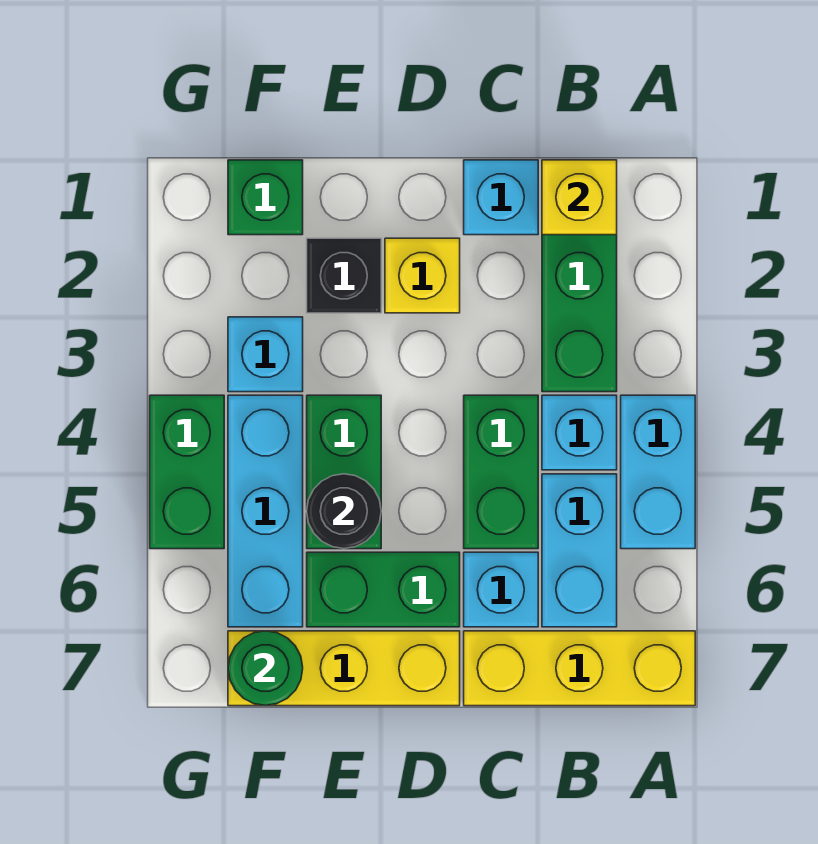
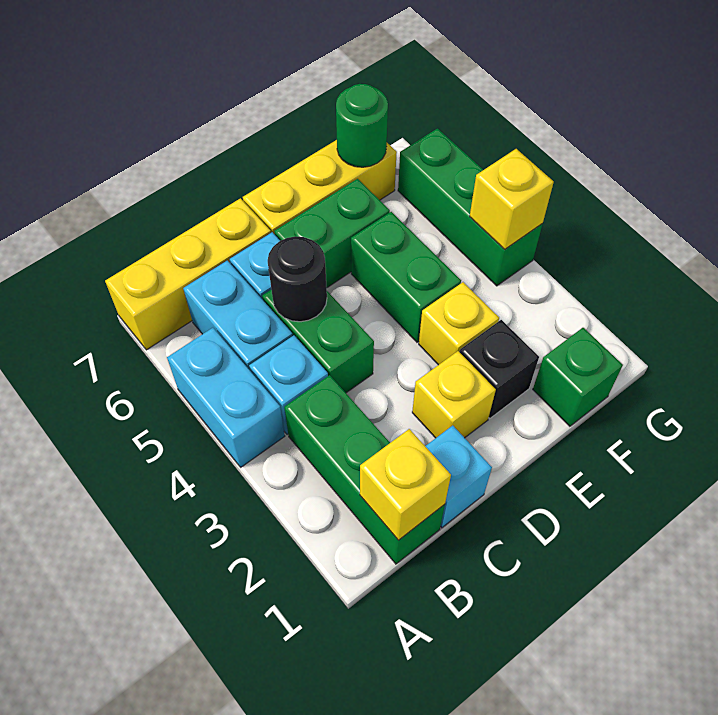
none -> yellow brick E3 level 1
black round brick E5 level 2 -> black round brick C5 level 2
cyan brick F3 level 1 -> none
cyan brick F4:F6 level 1 -> none
green brick G4:G5 level 1 -> green brick G4:G6 level 1
none -> yellow brick G4 level 2

